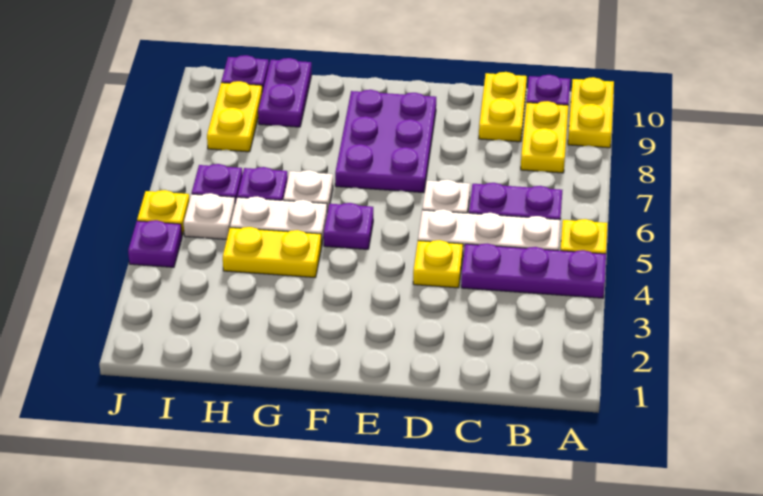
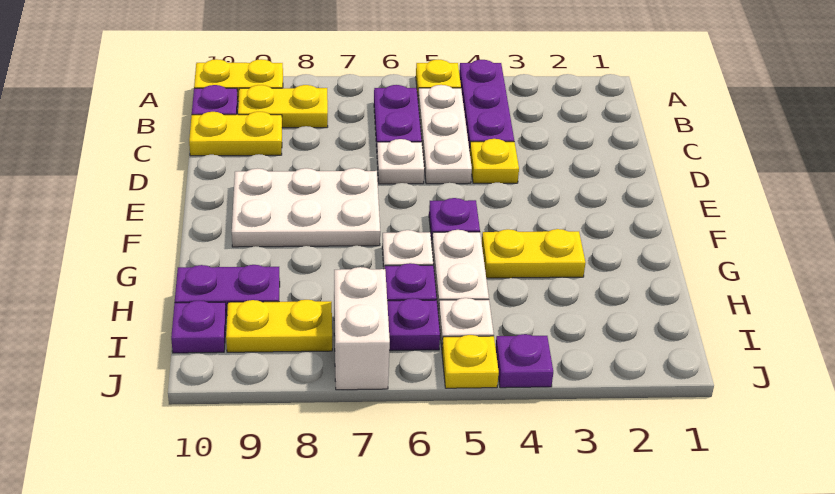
purple plate E7:F9 level 1 -> white plate E7:F9 level 1
yellow plate G4:H4 level 1 -> yellow plate G3:G4 level 1
none -> white brick I7:J7 level 1

